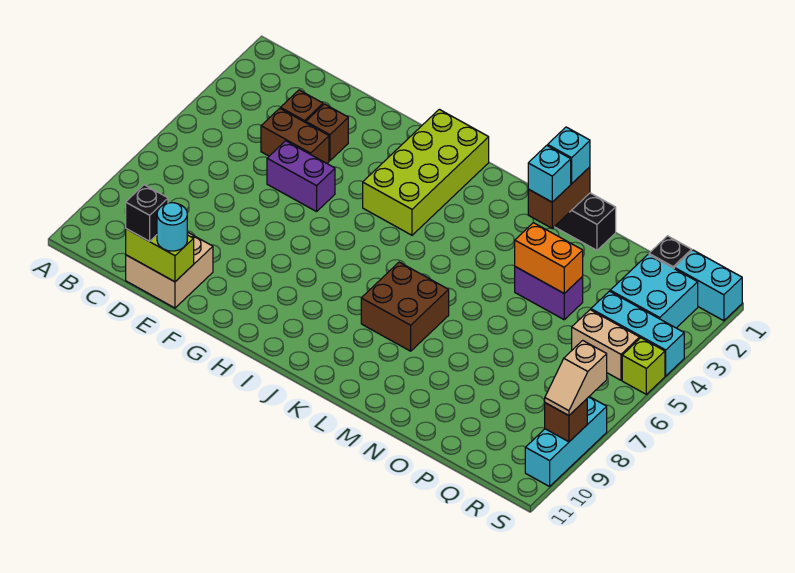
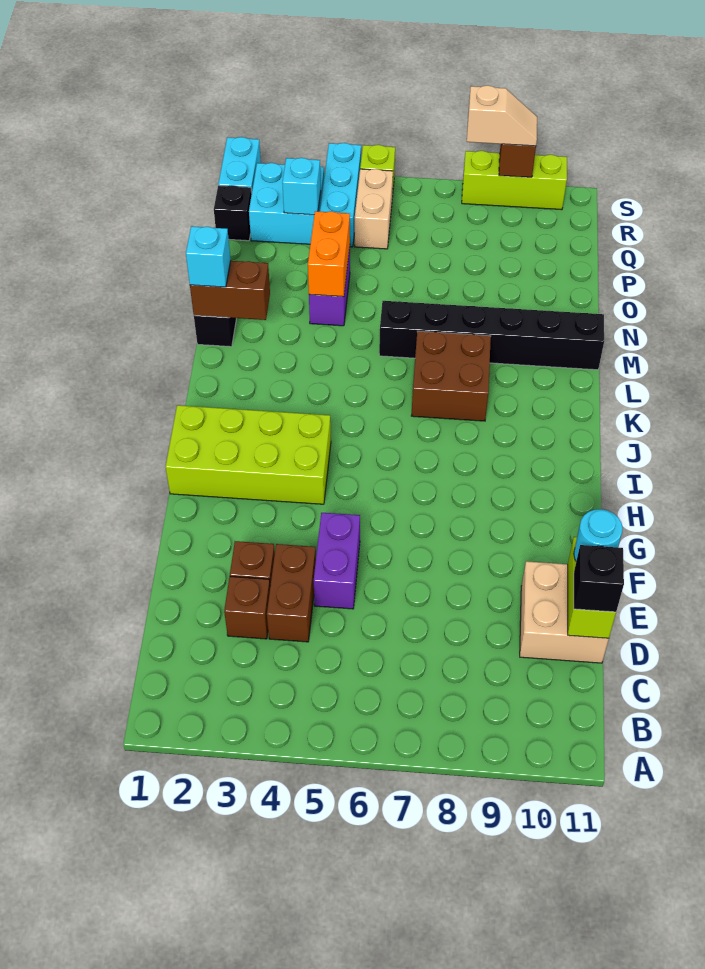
cyan brick M2 level 3 -> cyan brick Q3 level 2
none -> black brick M6:M11 level 1
cyan brick S8:S10 level 1 -> lime brick S8:S10 level 1

